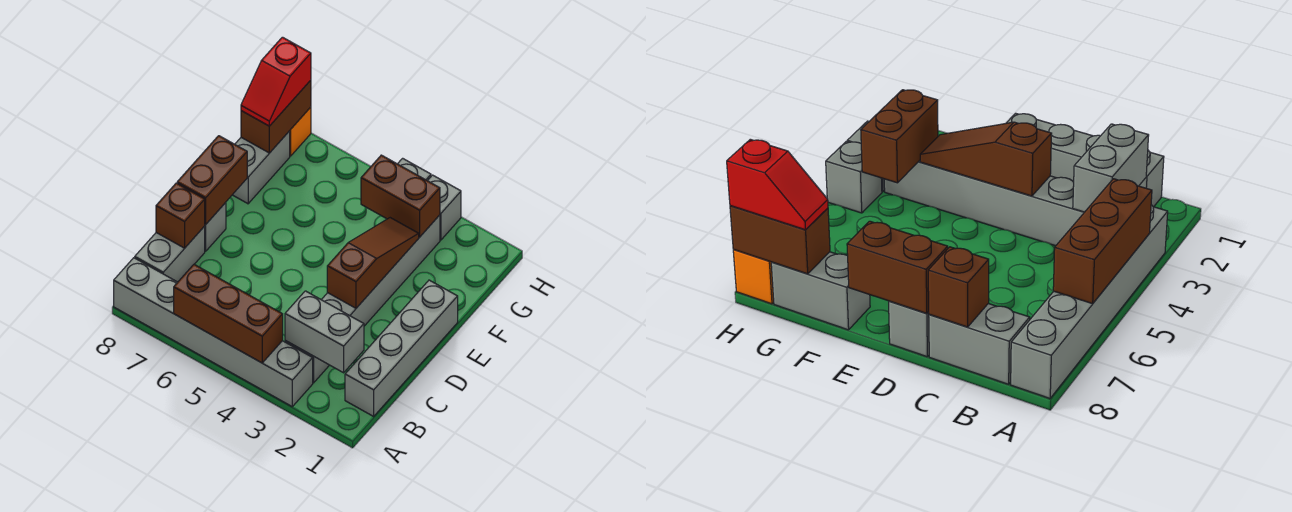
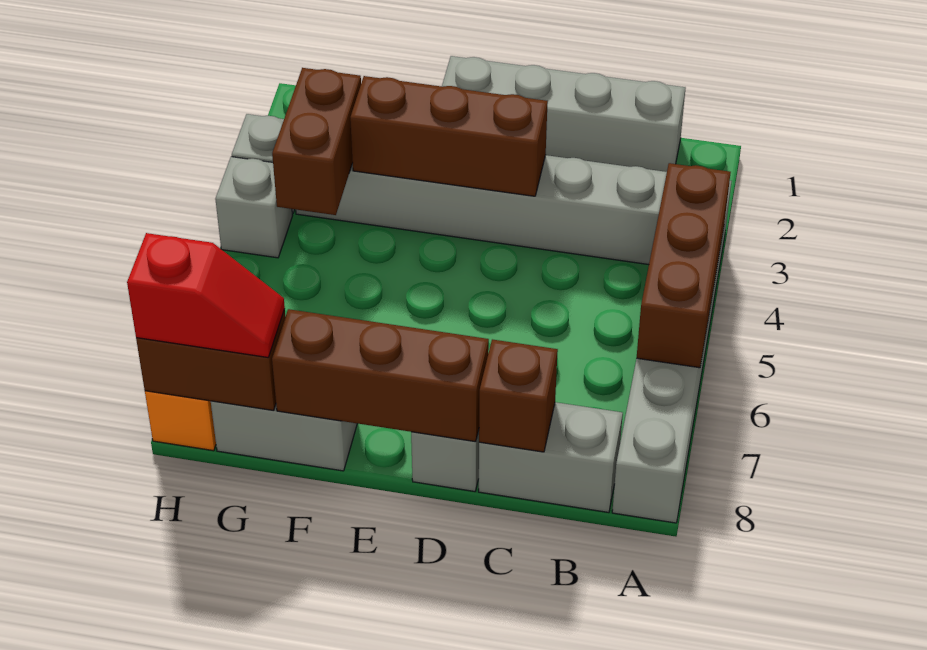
grey brick B2:B3 level 2 -> none
brown slope D3:F3 level 2 top D -> brown brick D3:F3 level 2
brown brick D8:E8 level 2 -> brown brick D8:F8 level 2

